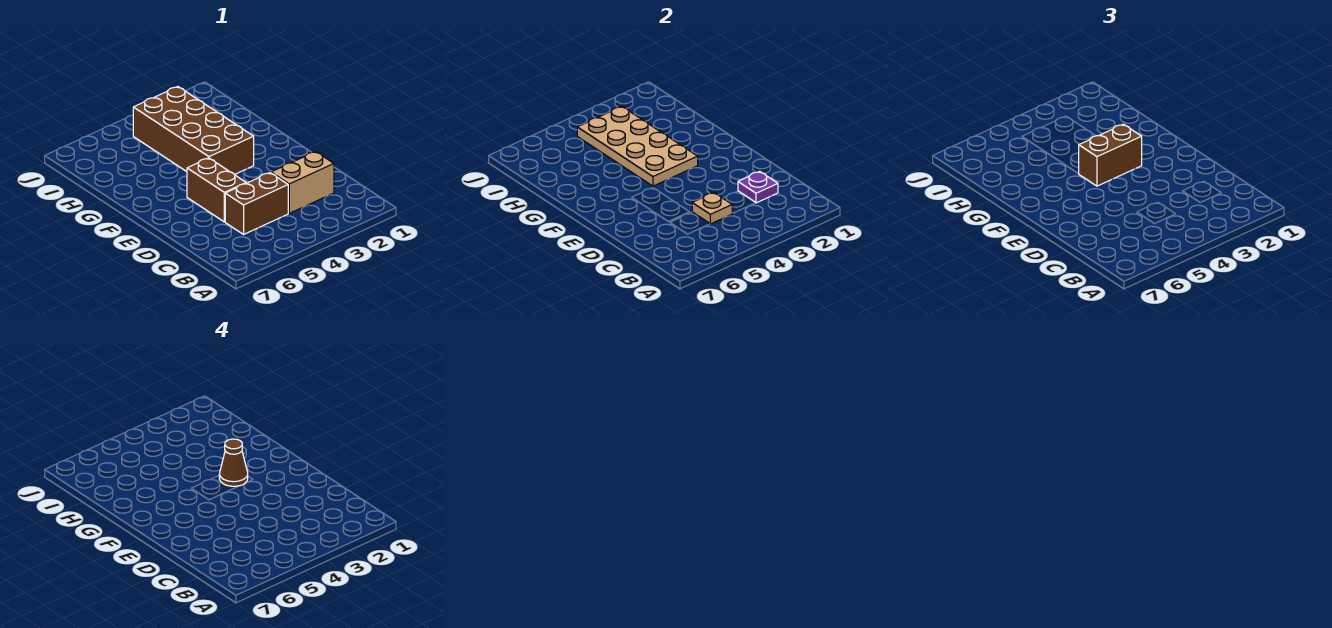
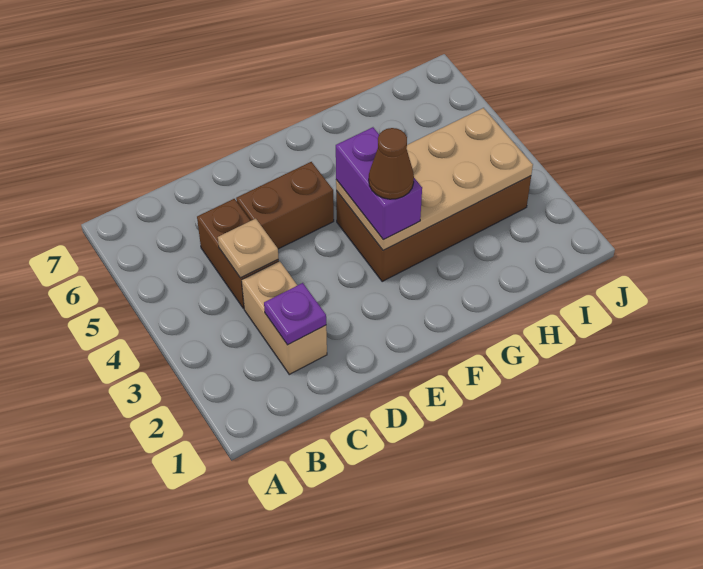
brown brick F3:F4 level 3 -> purple brick F3:F4 level 3

